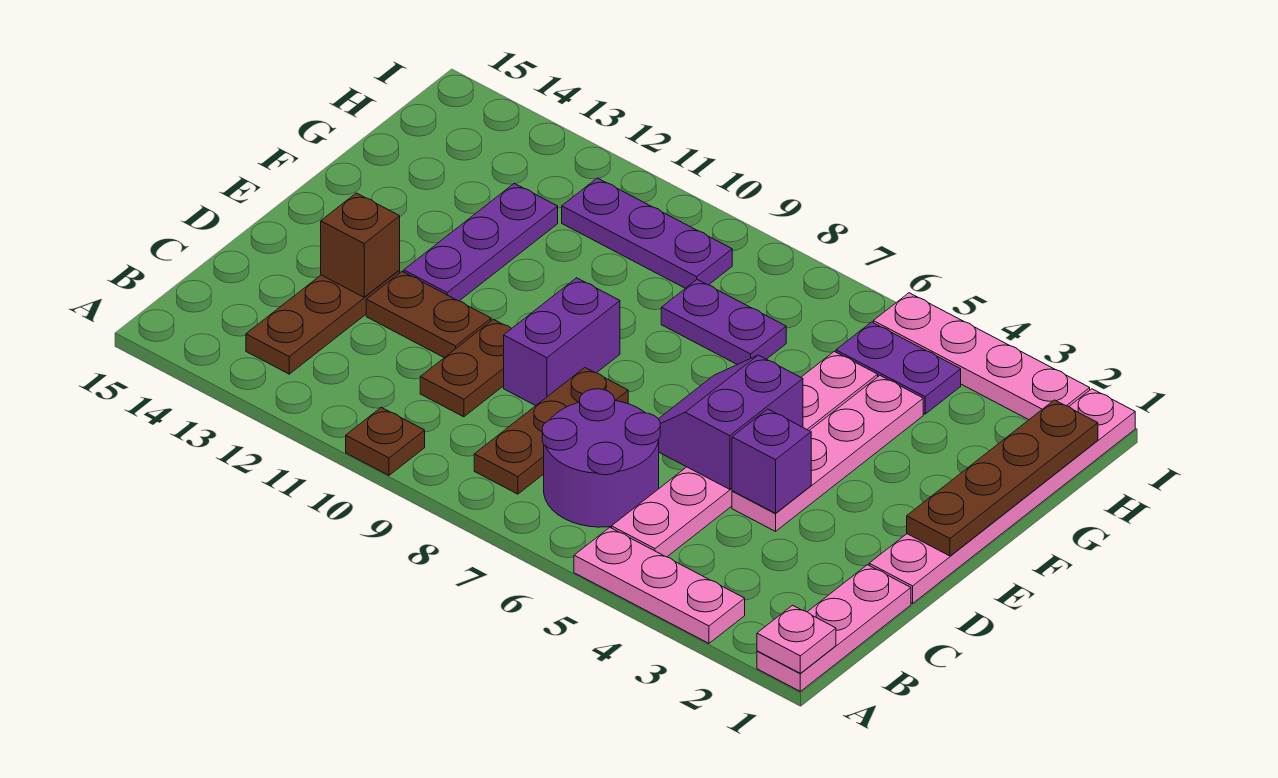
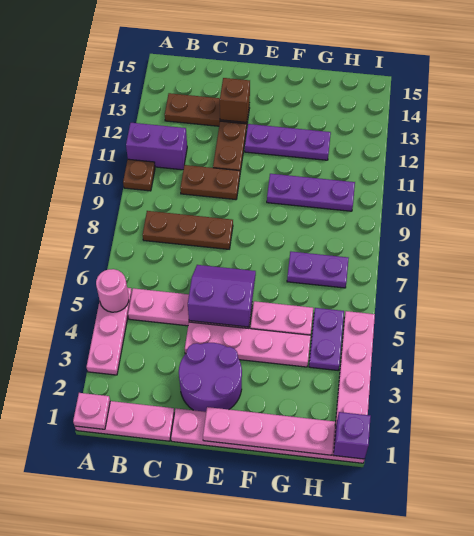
none -> pink round brick A5 level 2
purple round brick B6:C7 level 1 -> purple round brick D2:E3 level 1
purple brick D4 level 2 -> purple brick I1 level 2
purple brick D9:E9 level 1 -> purple brick A11:B11 level 1
brown plate E1:H1 level 2 -> pink plate E1:H1 level 2
purple plate G7:G8 level 1 -> purple plate G7:H7 level 1
purple plate H9:H11 level 1 -> purple plate F10:H10 level 1

